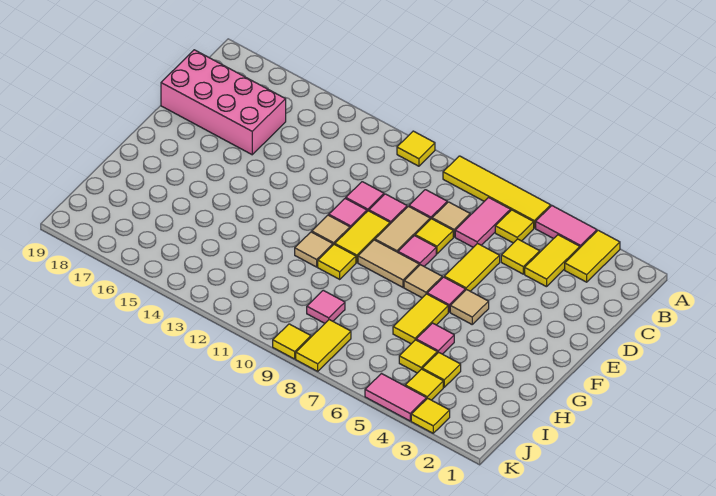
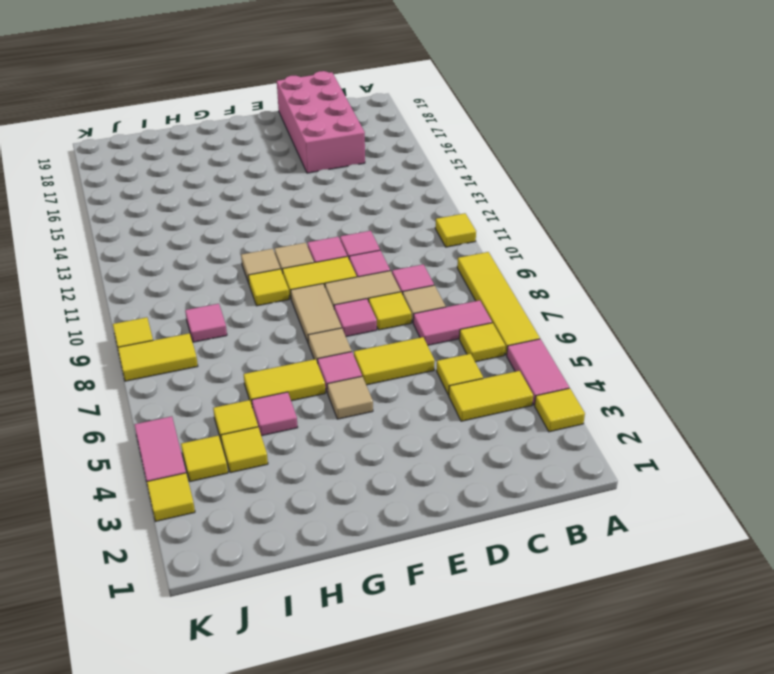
yellow tile A3:B3 level 1 -> yellow tile A3 level 1

